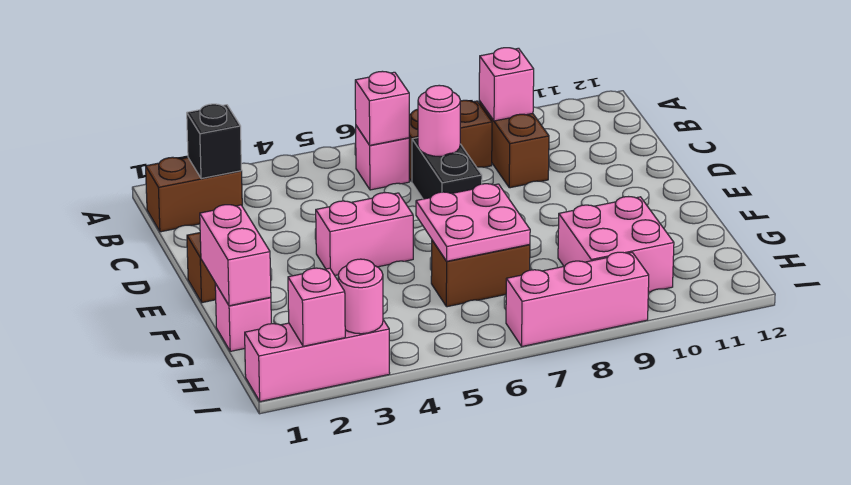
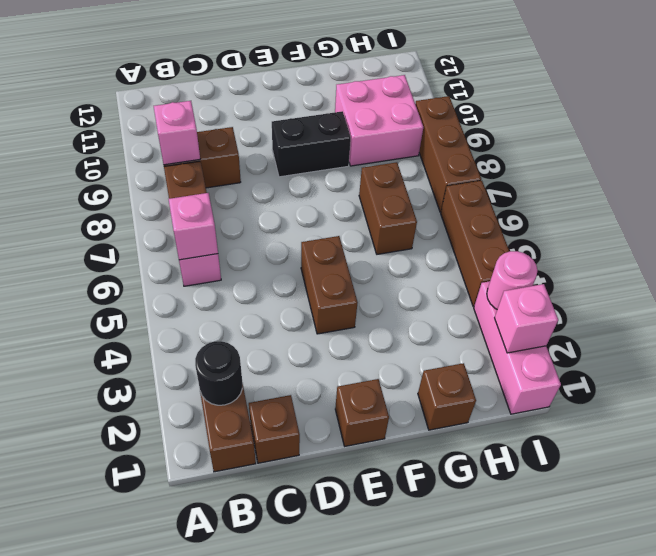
black brick B2 level 2 -> black round brick B2 level 2
none -> brown brick C1 level 1
black brick C7:D7 level 1 -> black brick E9:F9 level 1
pink round brick C7 level 2 -> none
pink brick E4:E5 level 1 -> brown brick E4:E5 level 1
pink brick F1:G1 level 2 -> none
pink plate F6:G7 level 2 -> none
pink brick G1 level 1 -> brown brick G1 level 1
none -> brown brick I4:I6 level 1
pink brick I7:I9 level 1 -> brown brick I7:I9 level 1

